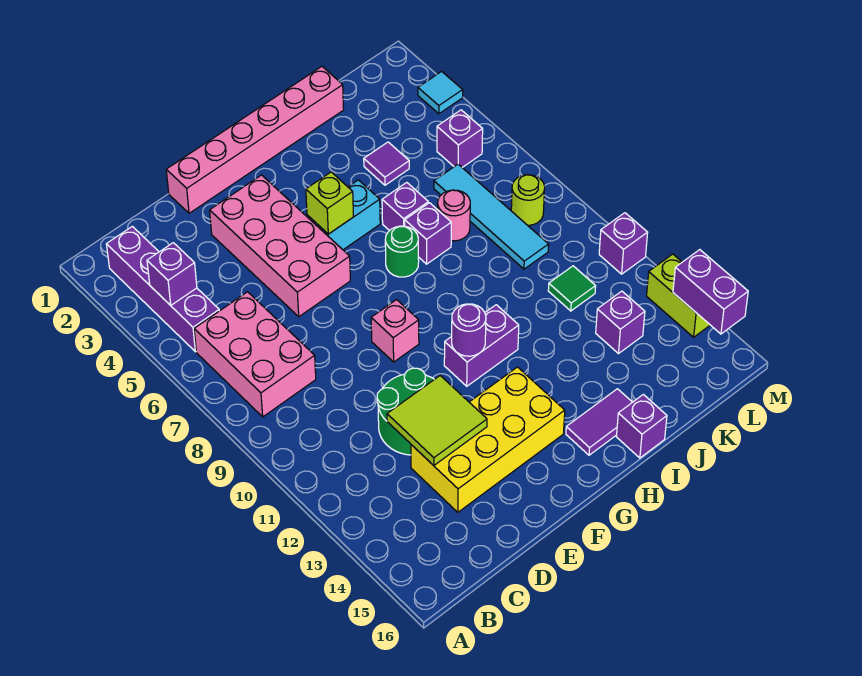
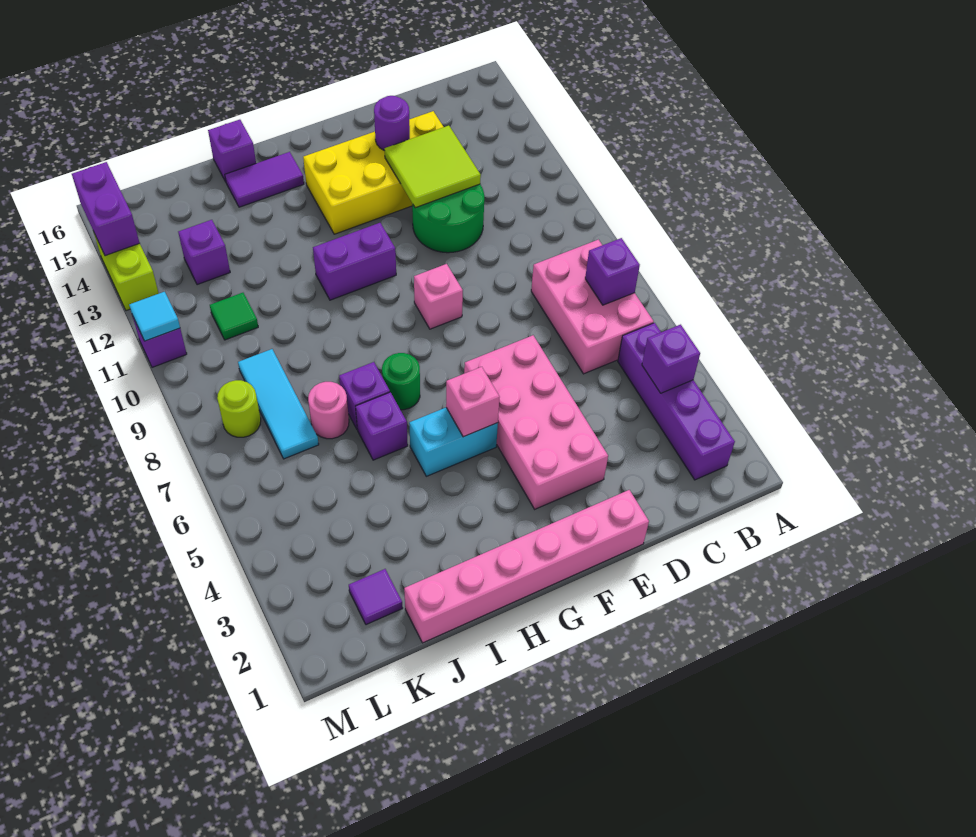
lime brick G5 level 2 -> pink brick G5 level 2
purple round brick G11 level 2 -> purple round brick E14 level 2
purple tile J4 level 1 -> purple tile K2 level 1
cyan tile K6:K9 level 1 -> cyan tile K7:K9 level 1
purple brick L5 level 1 -> purple brick B7 level 2
cyan tile M3 level 1 -> cyan tile M11 level 2

